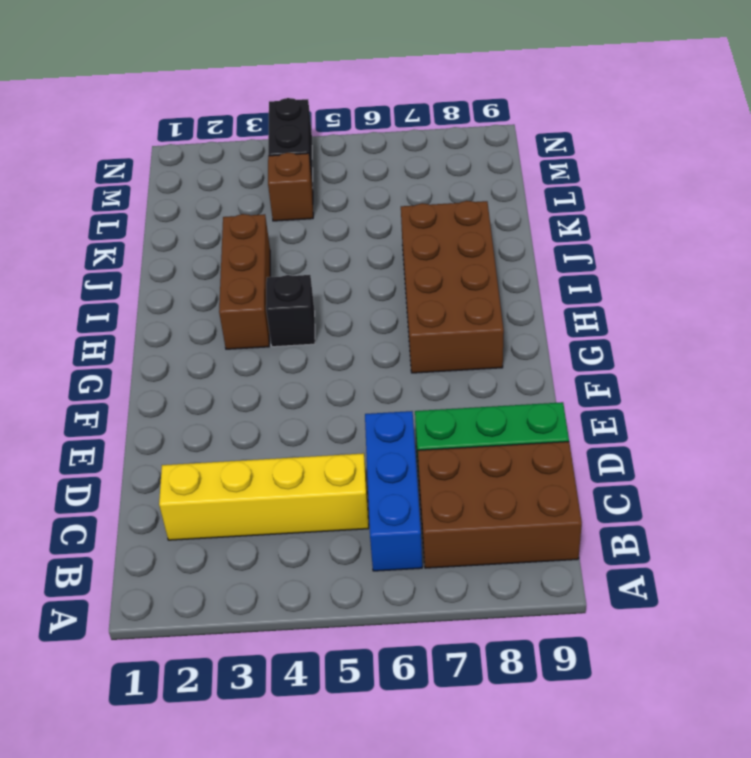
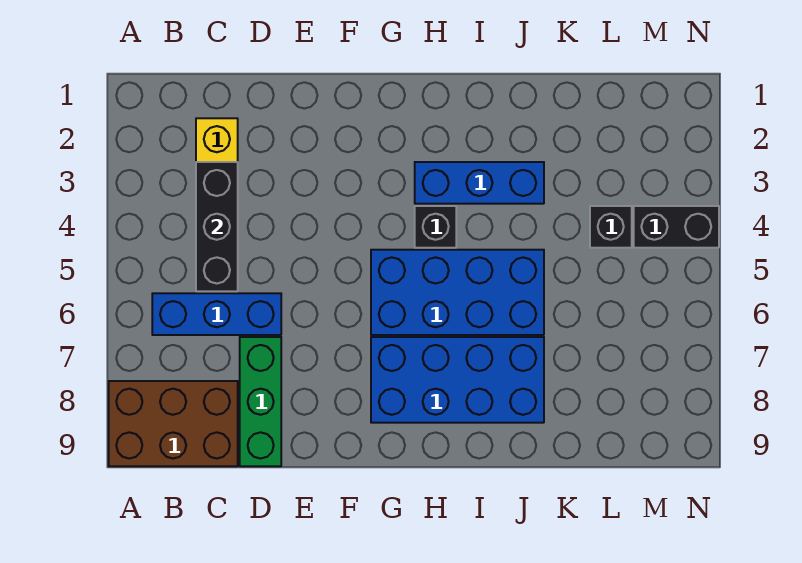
brown brick B7:C9 level 1 -> brown brick A8:C9 level 1
none -> black brick C3:C5 level 2
none -> blue brick G5:J6 level 1
brown brick G7:J8 level 1 -> blue brick G7:J8 level 1
brown brick H3:J3 level 1 -> blue brick H3:J3 level 1
brown brick L4 level 1 -> black brick L4 level 1

